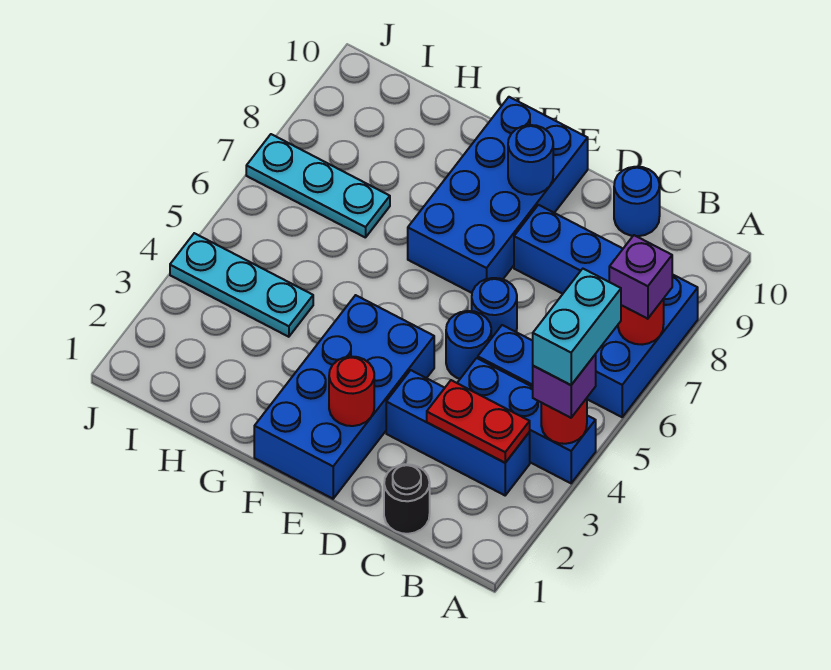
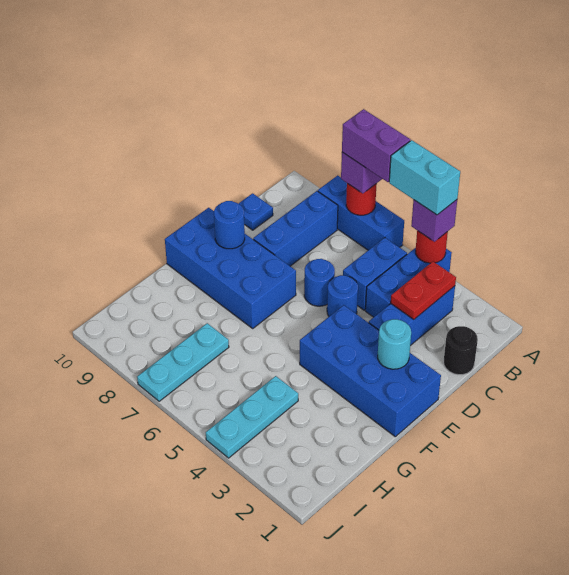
none -> purple brick A6:A7 level 4
blue round brick C10 level 1 -> blue plate C10 level 1
red round brick E2 level 2 -> cyan round brick E2 level 2

